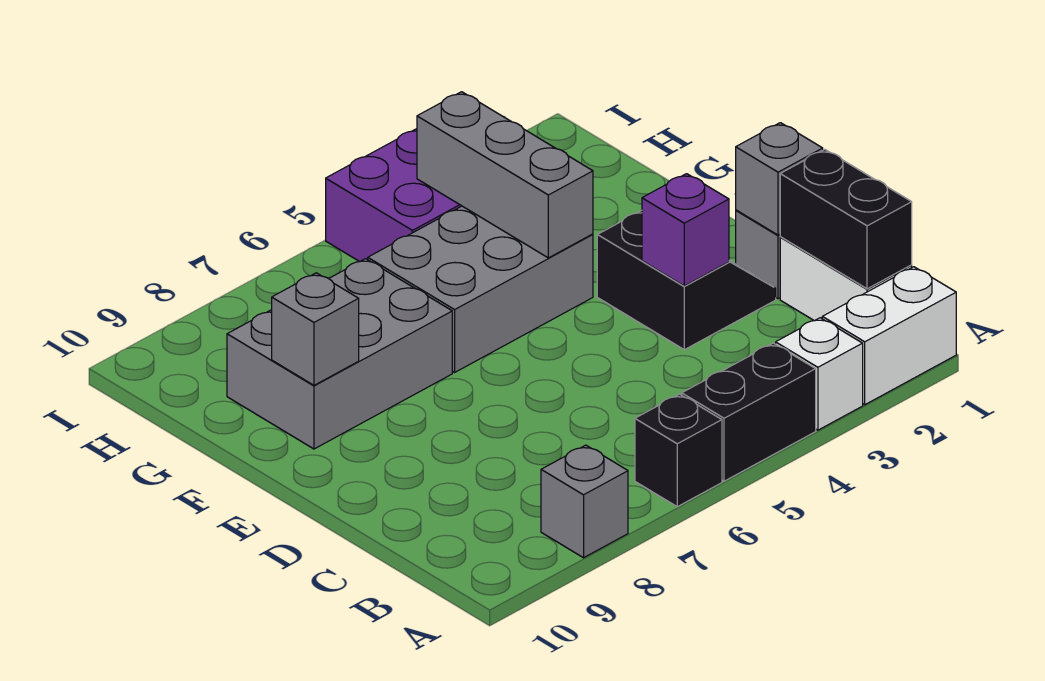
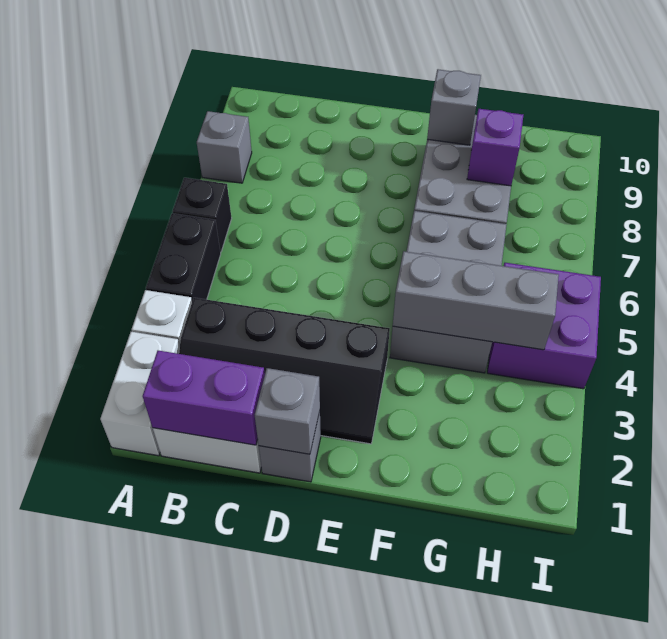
black brick B1:C1 level 2 -> purple brick B1:C1 level 2
black slope D2:E3 level 1 top 3 -> black slope B2:E3 level 1 top 3
purple brick D3 level 2 -> purple brick G8 level 2

